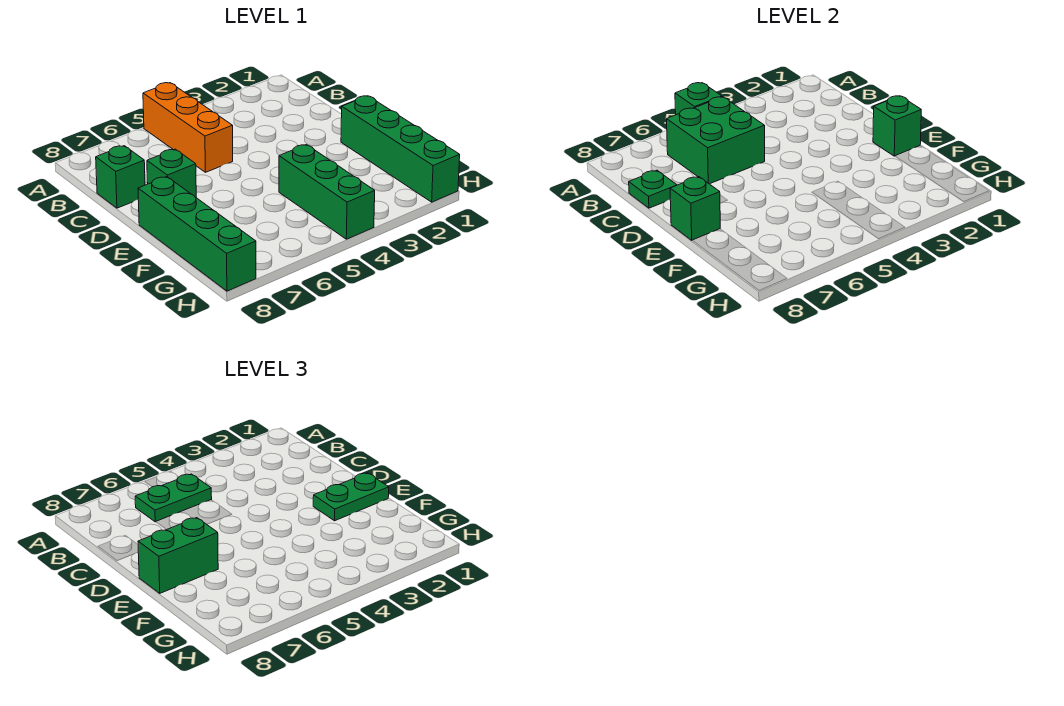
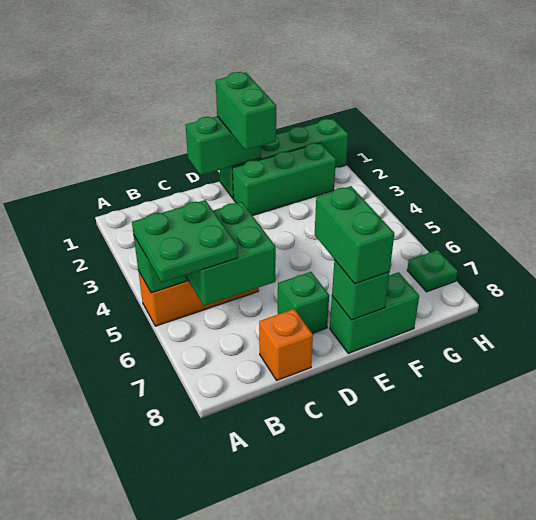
green plate B5:B6 level 3 -> green plate A5:B6 level 3
green brick C8 level 1 -> orange brick C8 level 1
green plate C8 level 2 -> green plate H7 level 1
green brick E1 level 2 -> green brick D1:E1 level 2
green plate E1:E2 level 3 -> green brick E1:E2 level 3
green brick E8:H8 level 1 -> green brick E8:F8 level 1
green brick F4:H4 level 1 -> green brick E2:G2 level 1

